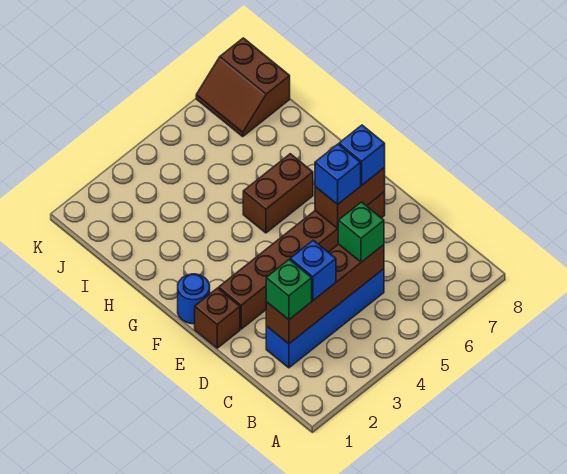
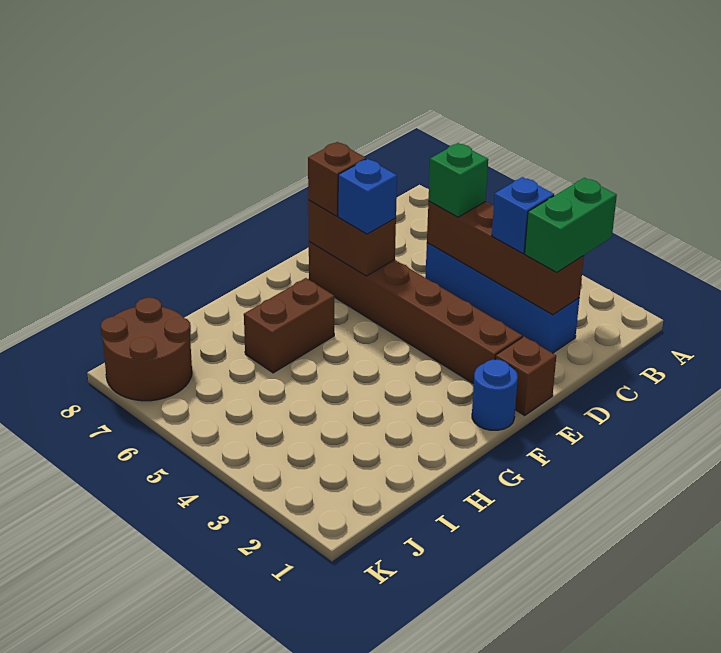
green brick C2 level 3 -> green brick B2:C2 level 3
blue brick E7 level 3 -> brown brick E7 level 3
brown brick G5:G6 level 1 -> brown brick G6:H6 level 1
brown slope J7:K8 level 1 top 8 -> brown round brick J7:K8 level 1

